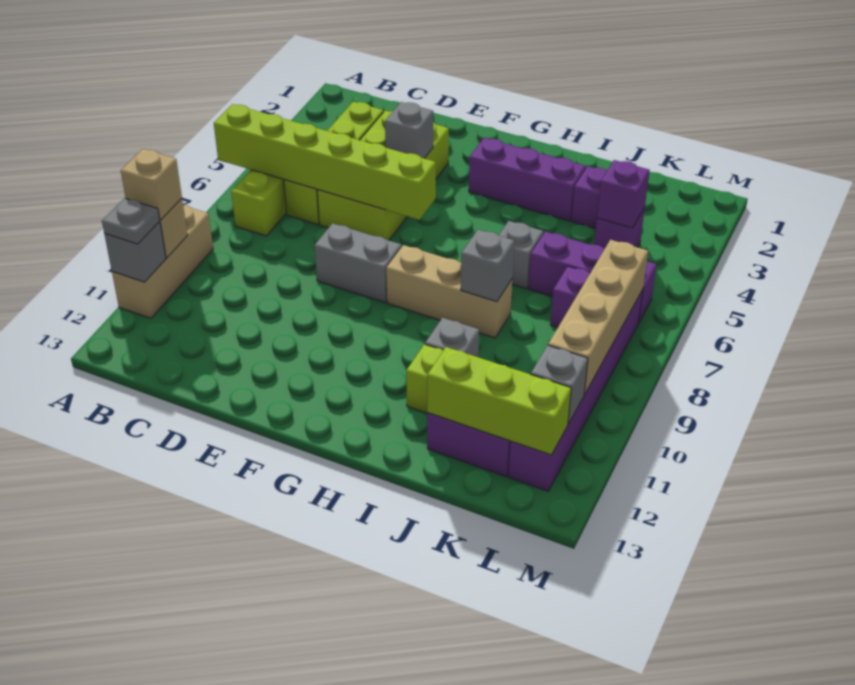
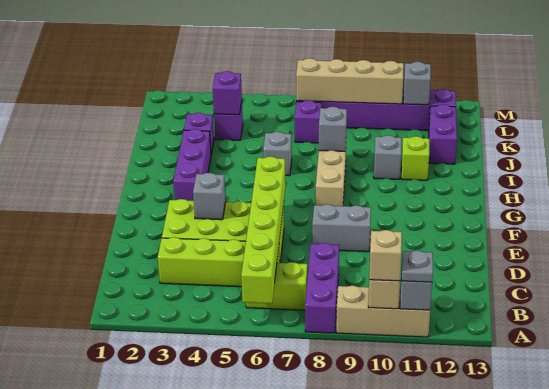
grey brick E8:F8 level 1 -> grey brick E8:E9 level 1
purple brick J6:L6 level 1 -> purple brick A8:C8 level 1
lime brick J12:L12 level 2 -> none

